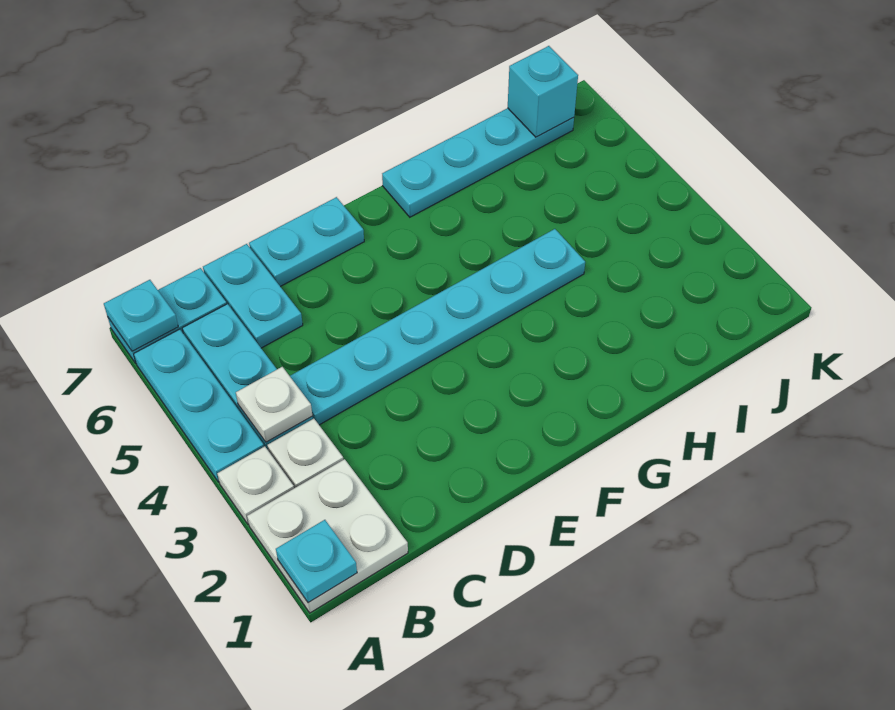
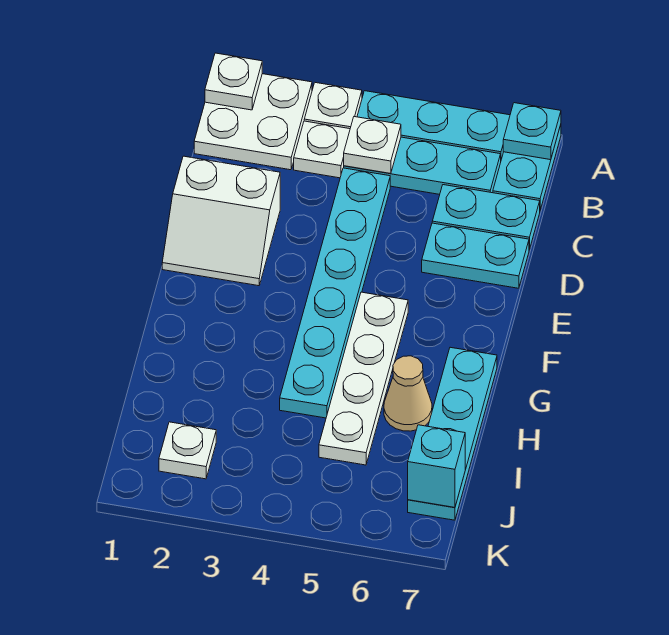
cyan plate A1 level 2 -> white plate A1 level 2
none -> white slope D1:E2 level 1 top D
cyan plate D7:E7 level 1 -> cyan plate D6:D7 level 1
none -> white plate F5:I5 level 1
none -> tan cone H6 level 1
none -> white plate J2 level 1

